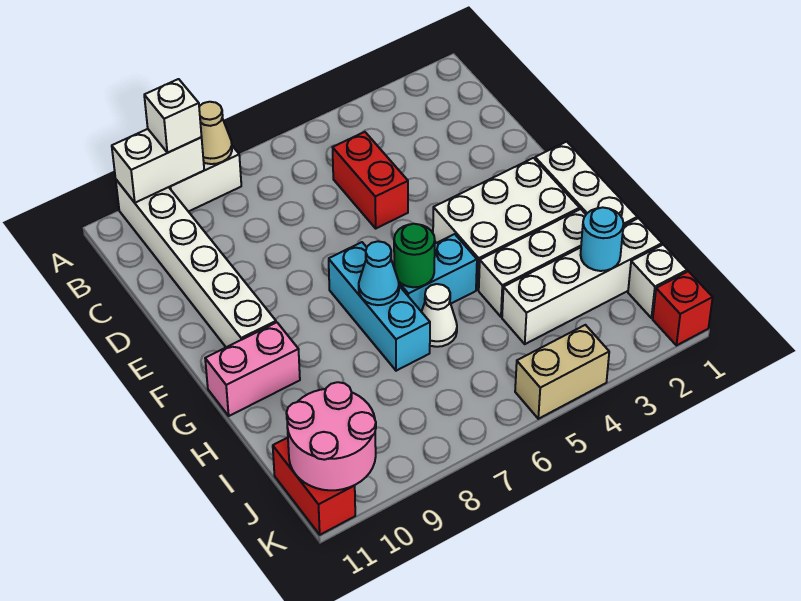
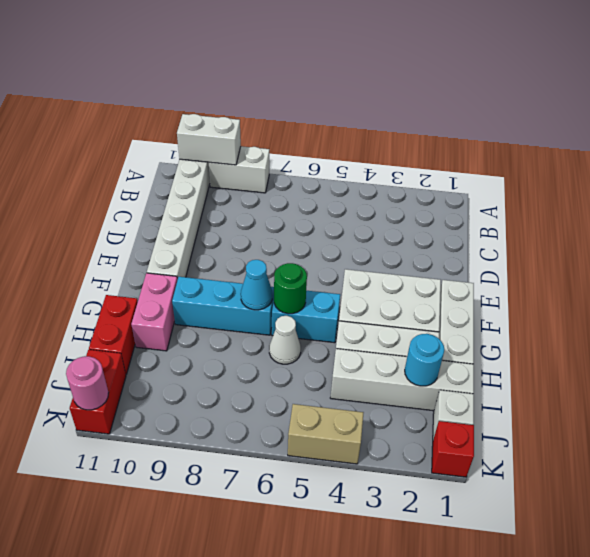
tan cone A8 level 2 -> none
white brick A9 level 3 -> none
red brick C5:D5 level 1 -> red brick H11:I11 level 1
cyan brick F7:H7 level 1 -> cyan brick G7:G9 level 1
pink brick G10:G11 level 1 -> pink brick G10:H10 level 1
pink round brick J10:K11 level 2 -> pink round brick K11 level 2

